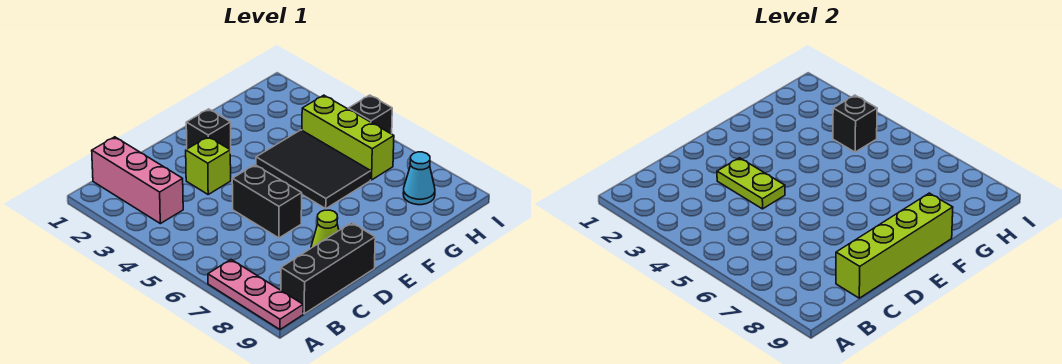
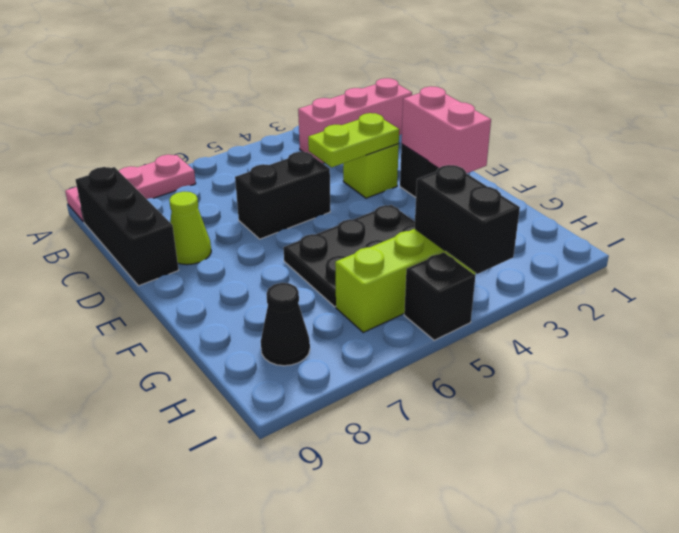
lime brick C9:F9 level 2 -> none
none -> pink brick E2:F2 level 2
black tile F4:G6 level 1 -> black plate F4:G6 level 1
black brick H4 level 2 -> black brick H4:I4 level 2
cyan cone H8 level 1 -> black cone H8 level 1

